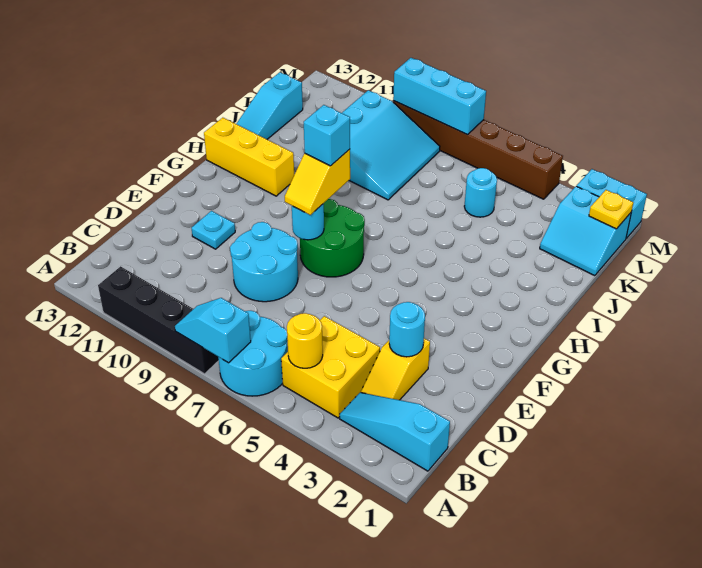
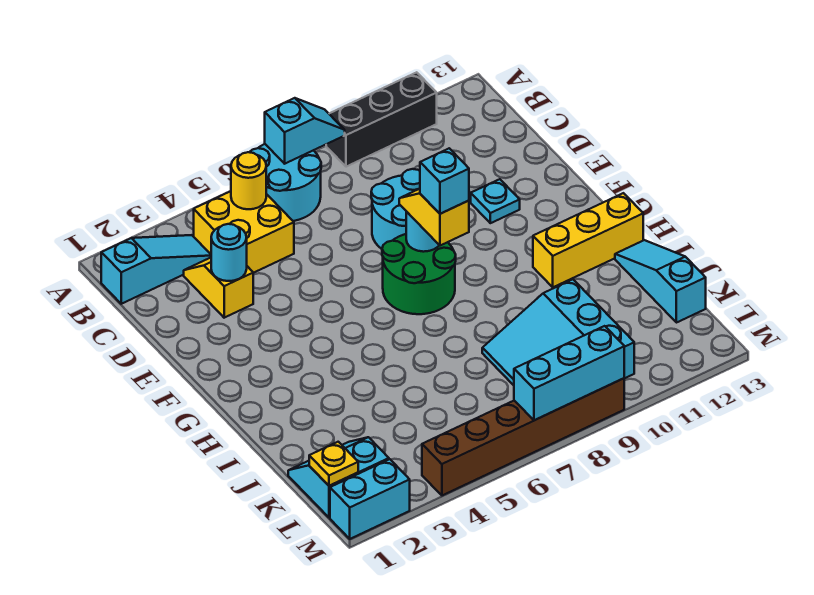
black brick A8:A11 level 1 -> black brick A9:A11 level 1
cyan round brick K5 level 1 -> none

